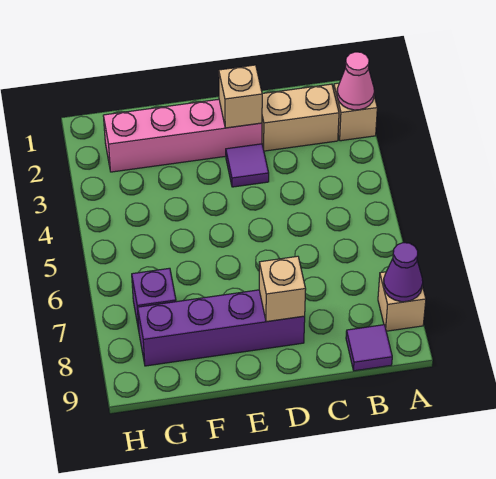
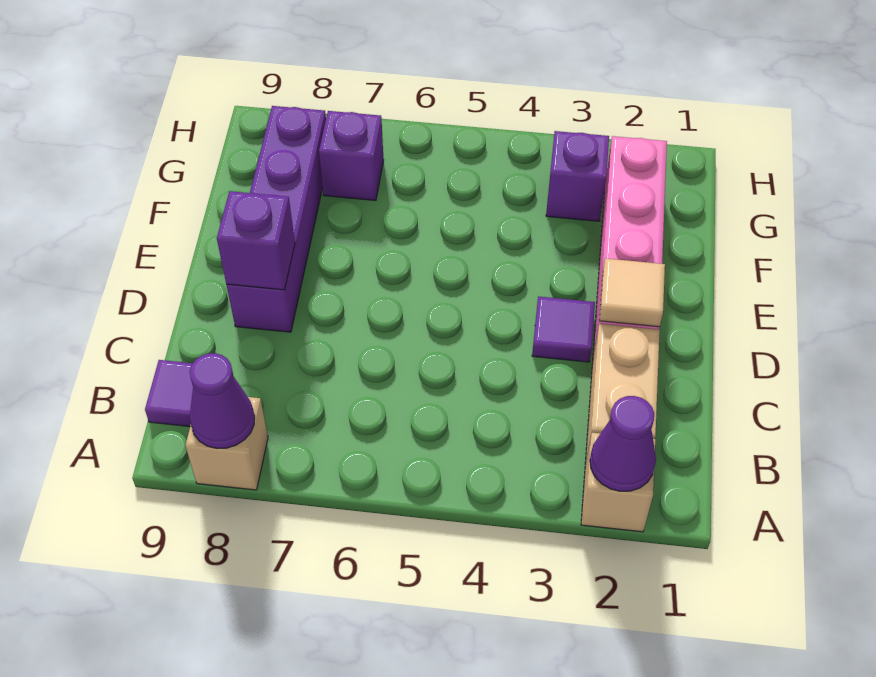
pink cone A2 level 2 -> purple cone A2 level 2
tan brick D2 level 2 -> tan tile D2 level 2
tan brick D8 level 2 -> purple brick D8 level 2
none -> purple brick G3 level 1

